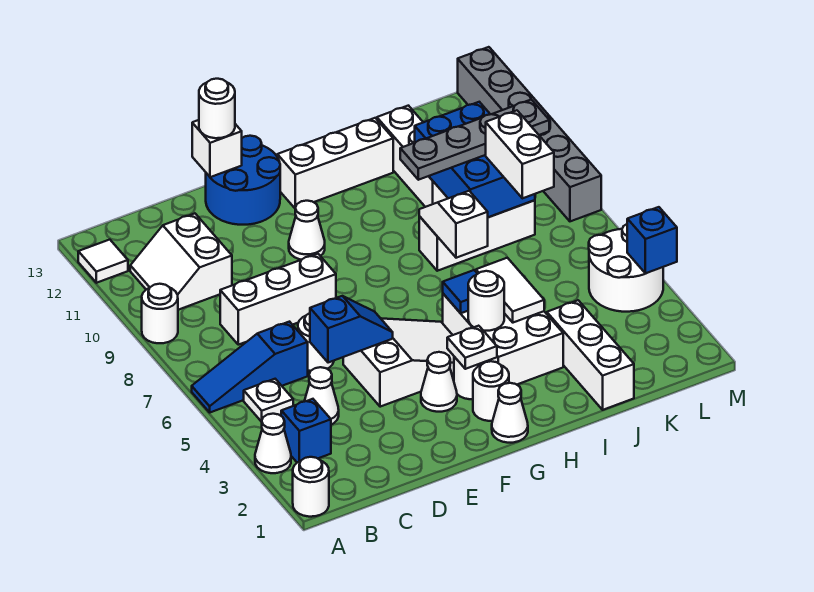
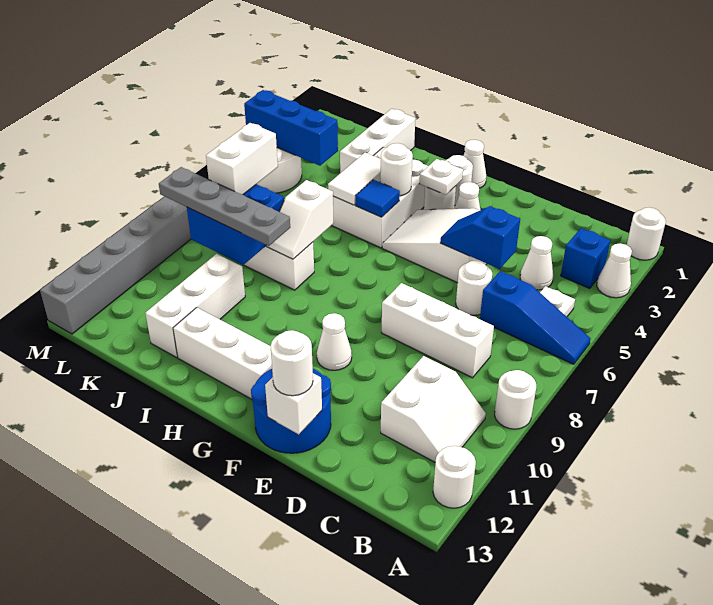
white tile A12 level 1 -> white round brick A12 level 1
blue brick J8:K10 level 2 -> blue brick J8:K9 level 2
blue brick M4 level 2 -> blue brick K4:M4 level 2

